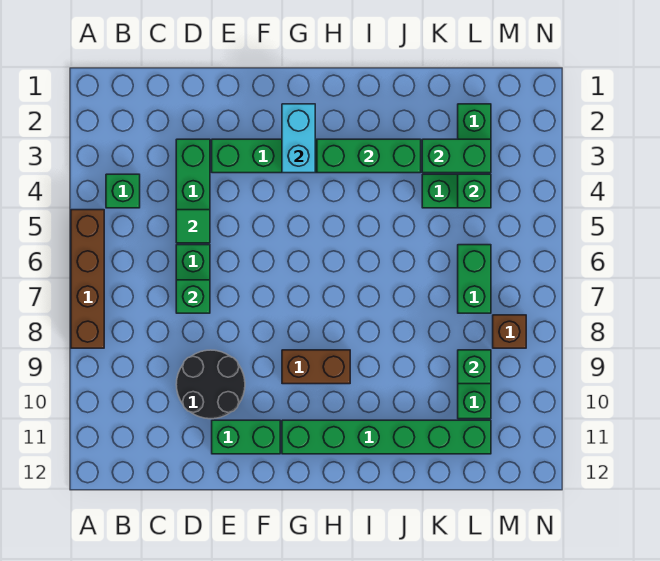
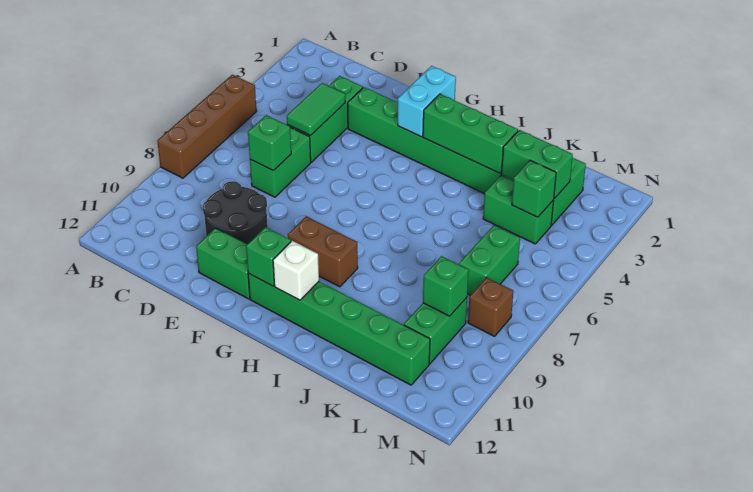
green brick B4 level 1 -> green brick G11 level 2
green tile D5 level 2 -> green tile D4:D5 level 2
none -> white brick H11 level 2

